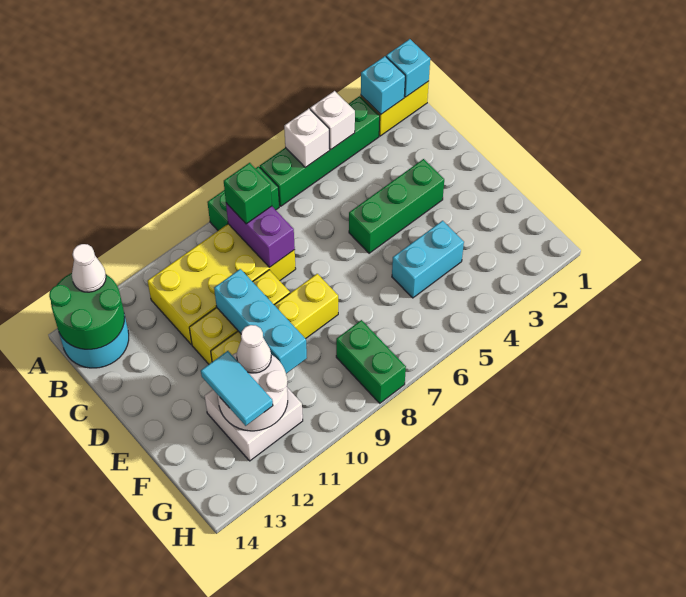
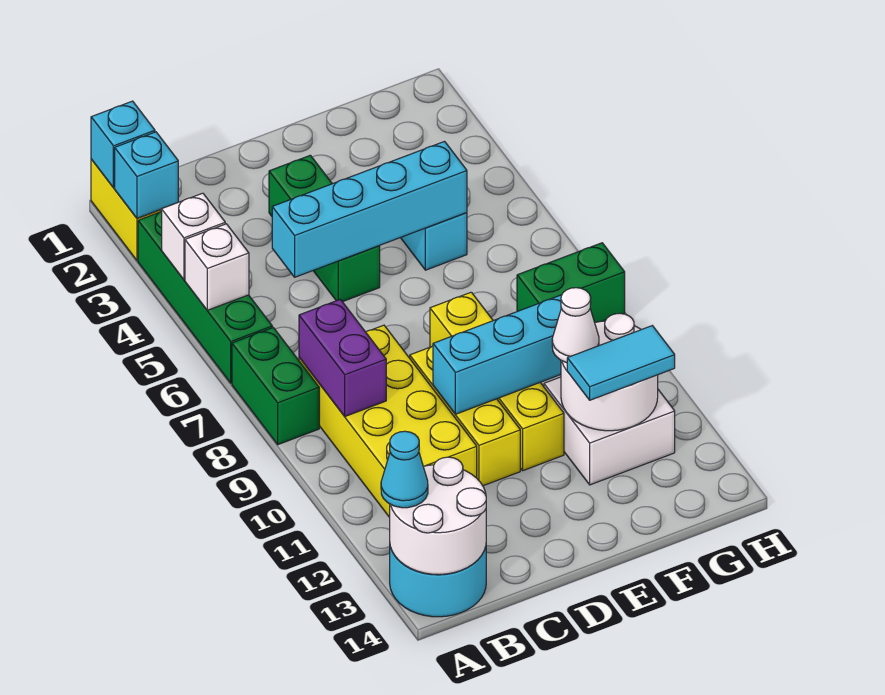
green round brick A13:B14 level 2 -> white round brick A13:B14 level 2
white cone A13 level 3 -> cyan cone A13 level 3
purple brick B8:C8 level 2 -> purple brick B8:B9 level 2
green brick B8 level 3 -> none
none -> cyan brick C5:F5 level 2

